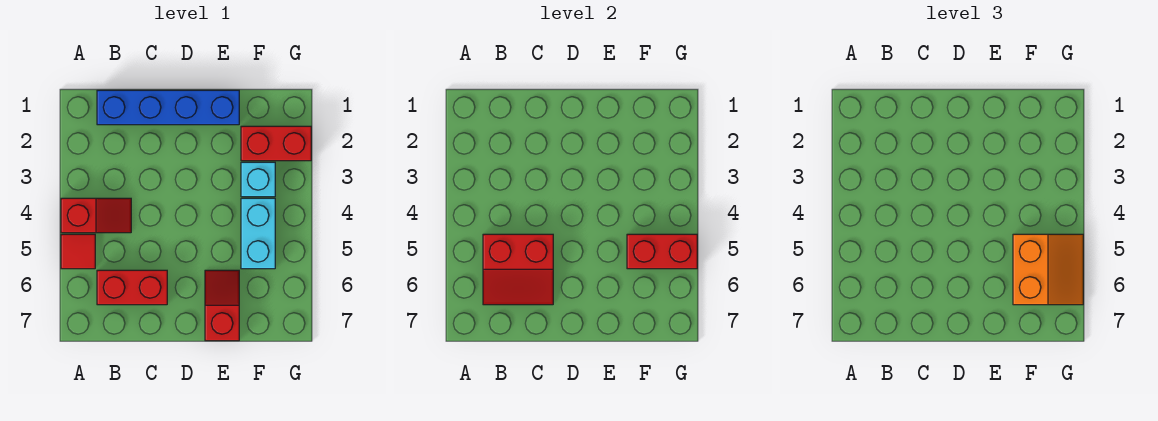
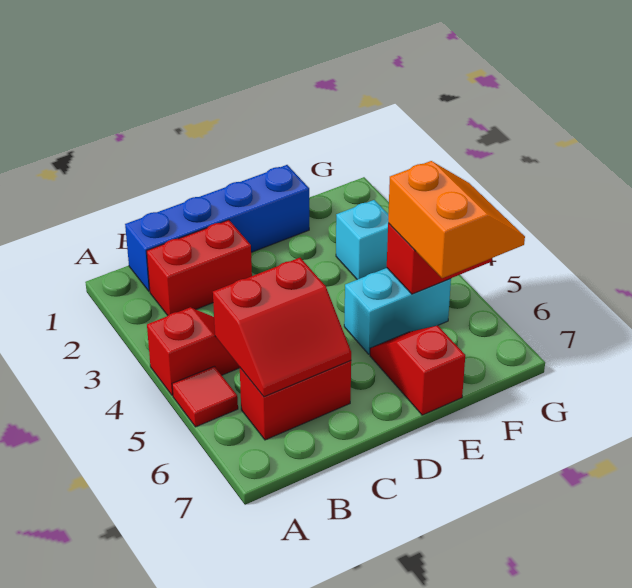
red brick F2:G2 level 1 -> red brick B2:C2 level 1
cyan brick F4:F5 level 1 -> cyan brick E5:F5 level 1

